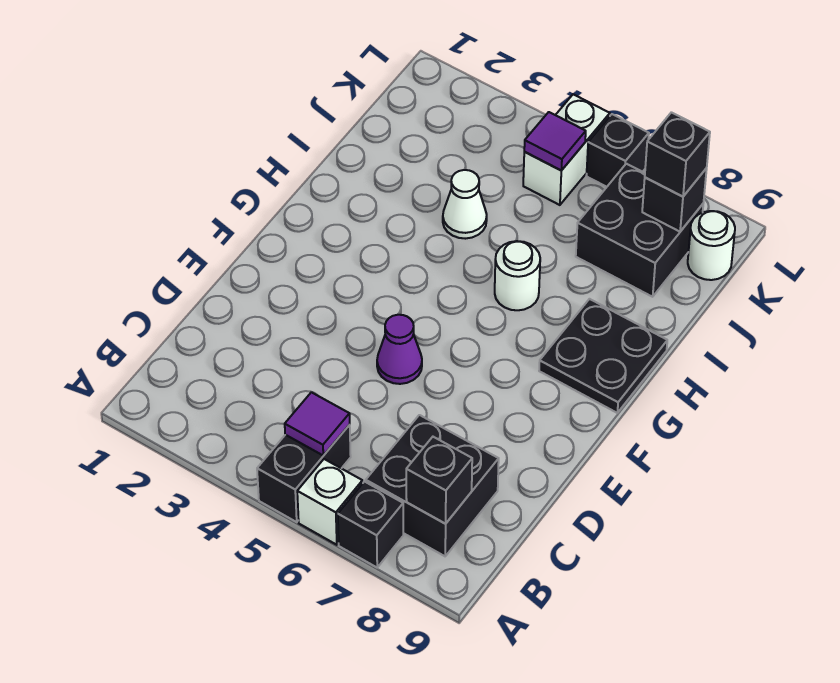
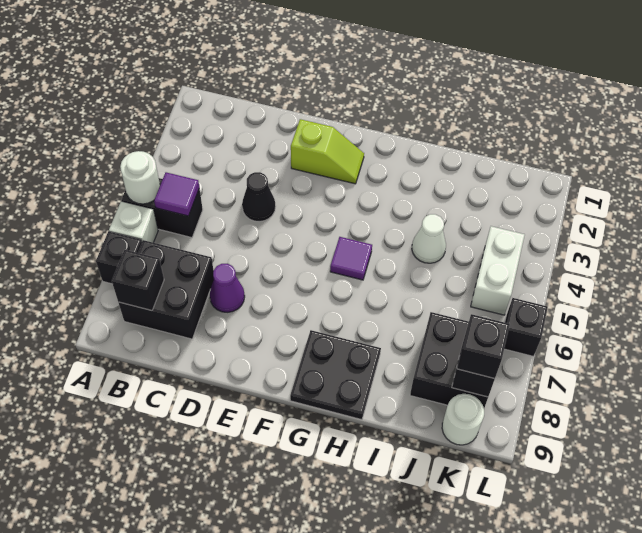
none -> black cone D4 level 1
none -> lime slope E2:F2 level 1 top E
purple cone E5 level 1 -> purple cone D7 level 1
white round brick H6 level 1 -> white round brick A5 level 2
white brick K5:L5 level 1 -> white brick K4:K5 level 1
purple tile K5 level 2 -> purple tile G5 level 1

